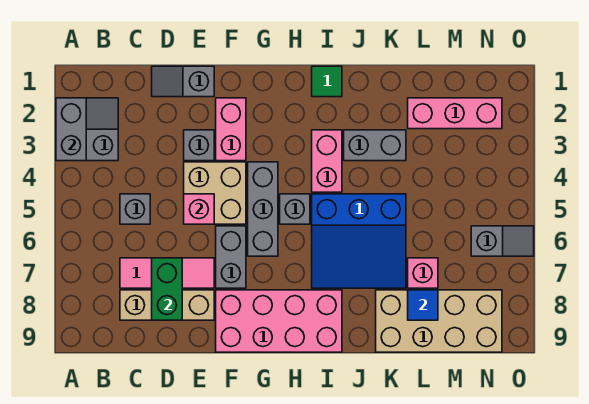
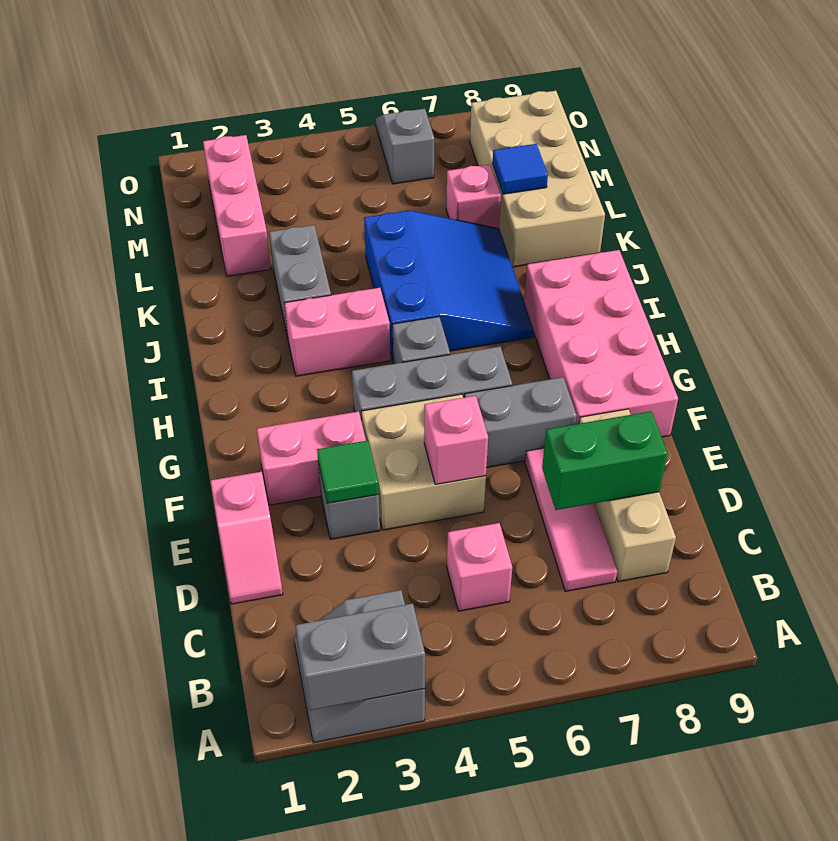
grey brick C5 level 1 -> pink brick C5 level 1
grey slope D1:E1 level 1 top E -> pink slope D1:E1 level 1 top E
green tile I1 level 1 -> green tile E3 level 2

